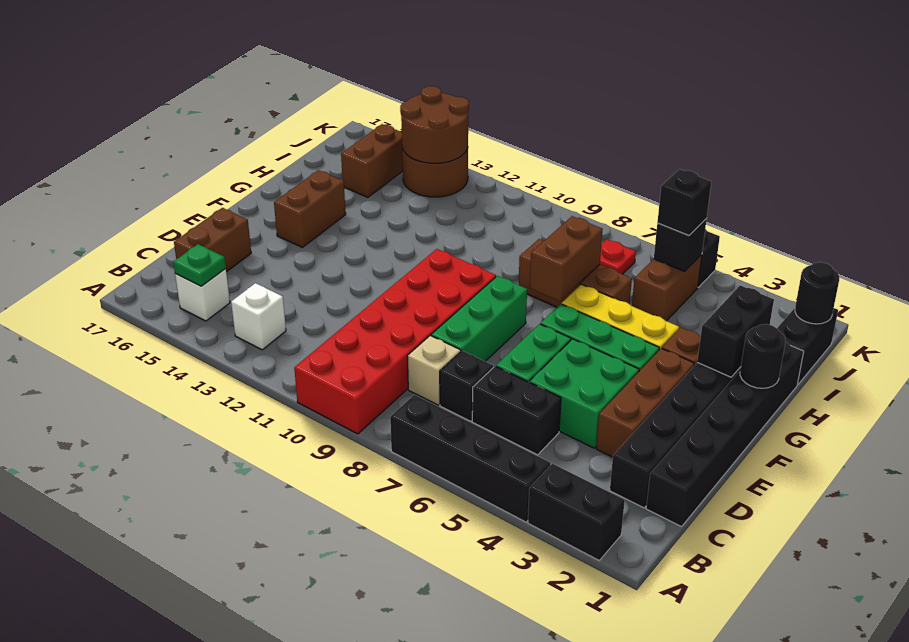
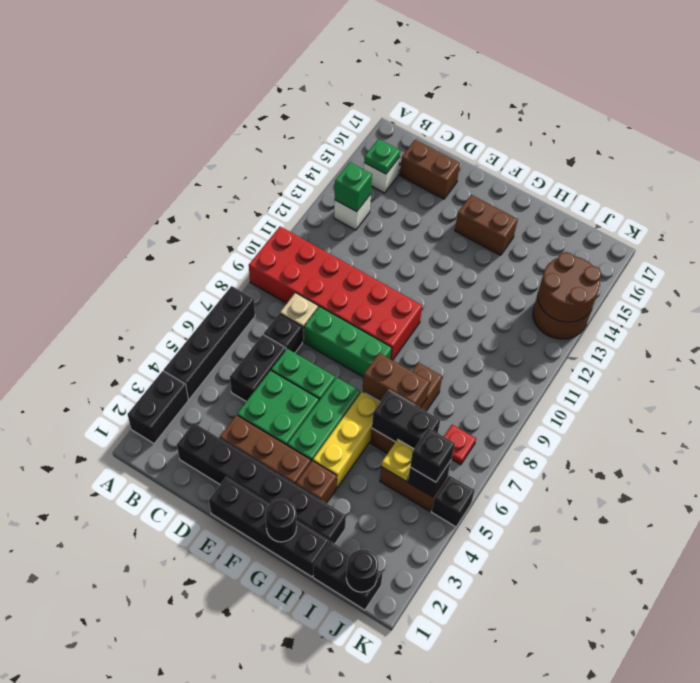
none -> green brick B13 level 2
black brick C1:H1 level 1 -> black brick E1:H1 level 1
black brick G2:H2 level 2 -> black brick H6:I6 level 2
none -> yellow plate I5 level 2
brown brick I15:J15 level 1 -> none

